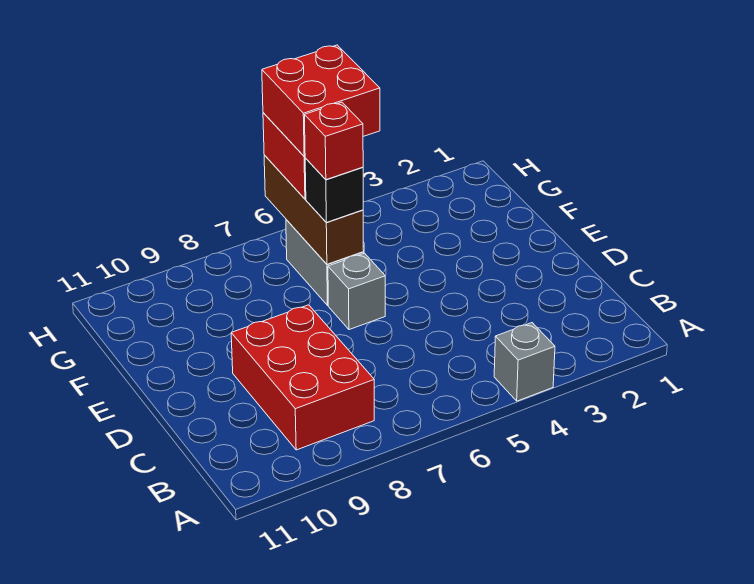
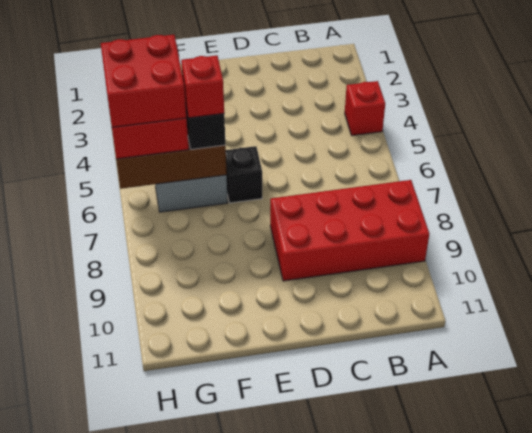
grey brick A4 level 1 -> red brick A4 level 1
red brick B8:D9 level 1 -> red brick A8:D9 level 1
grey brick E6 level 1 -> black brick E6 level 1

